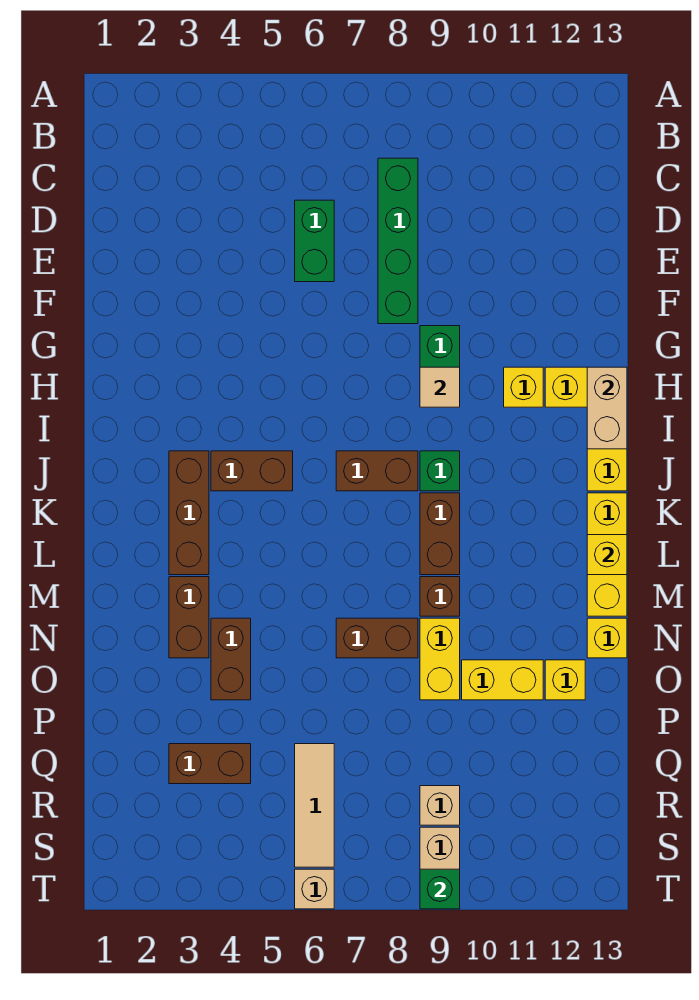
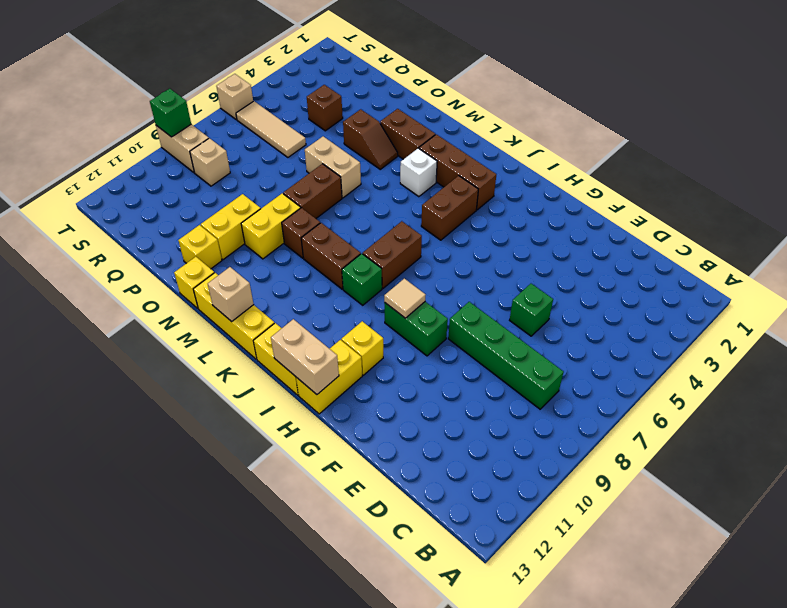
green brick D6:E6 level 1 -> green brick E6 level 1
none -> white brick L4 level 1
yellow brick L13 level 2 -> tan brick L13 level 2
brown brick N4:O4 level 1 -> brown slope N4:O4 level 1 top O
none -> tan brick N6:O6 level 1
yellow brick N9:O9 level 1 -> yellow brick N9:N10 level 1
brown brick Q3:Q4 level 1 -> brown brick Q4 level 1

